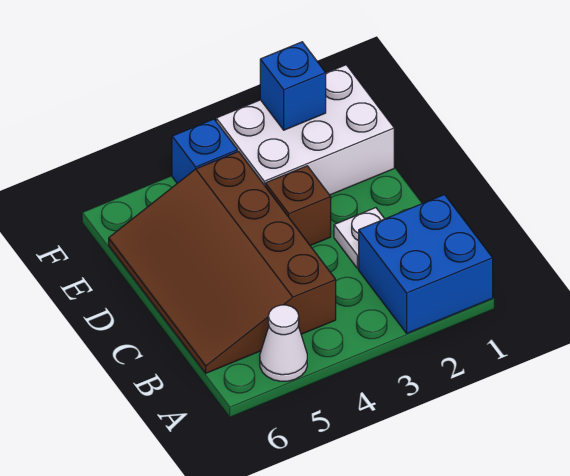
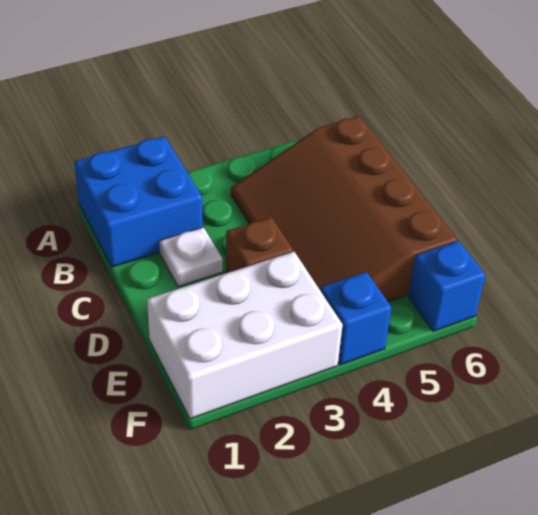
white cone A5 level 1 -> none
brown slope B4:E6 level 1 top 4 -> brown slope B4:E6 level 1 top 6
blue brick F2 level 2 -> blue brick F6 level 1

